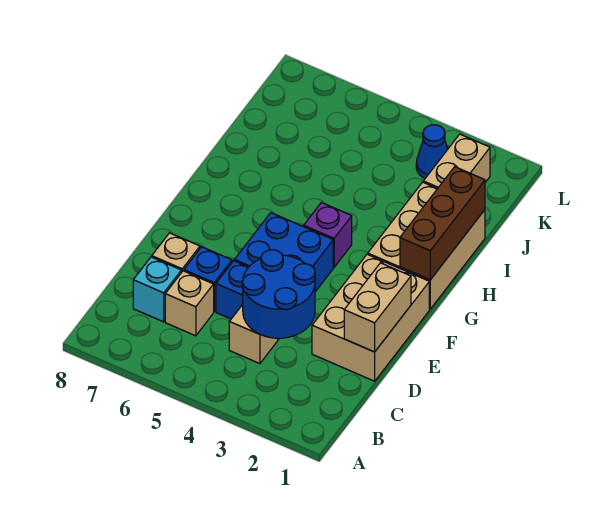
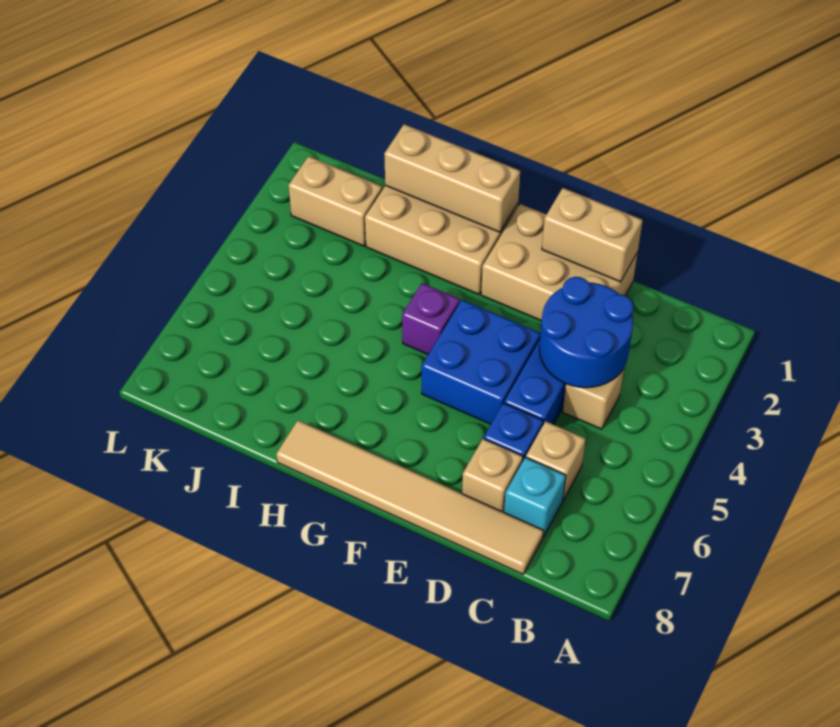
none -> tan tile C8:H8 level 1
brown brick G1:I1 level 2 -> tan brick G1:I1 level 2
blue cone K3 level 1 -> none

